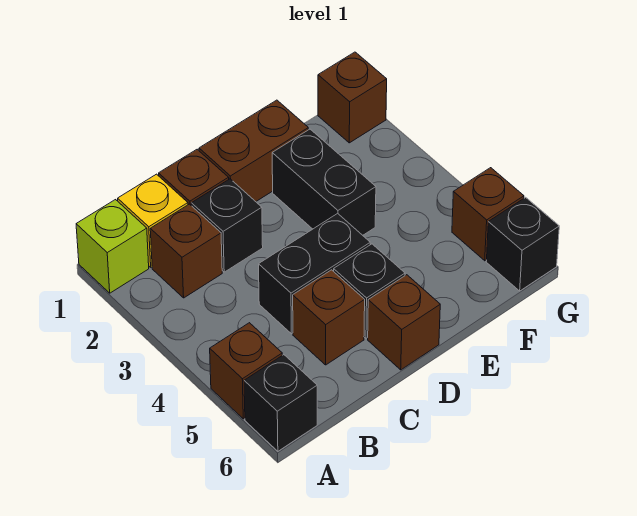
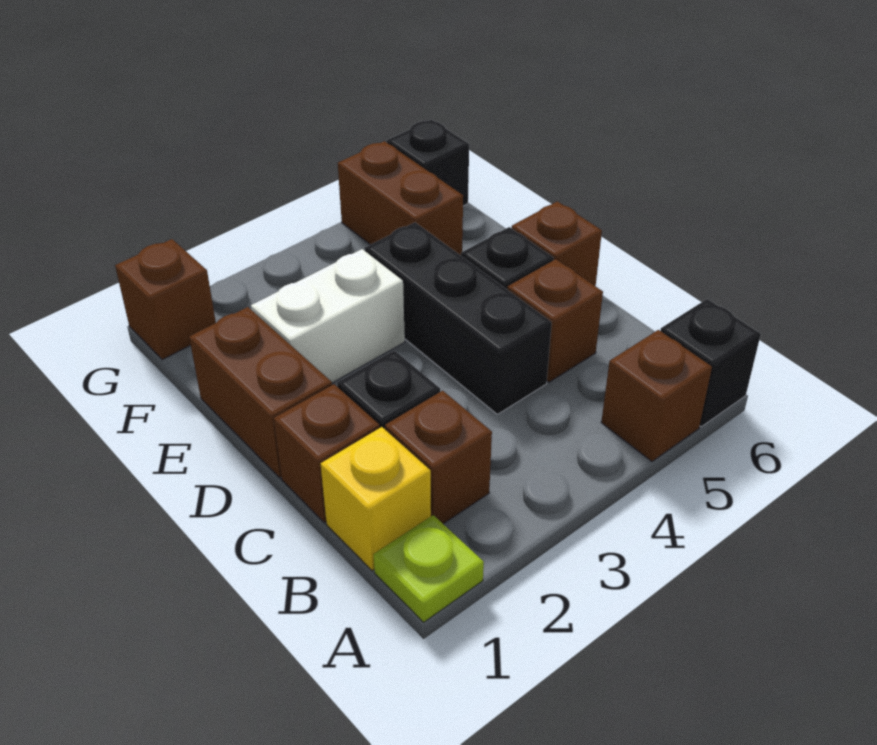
lime brick A1 level 1 -> lime plate A1 level 1
black brick C4:D4 level 1 -> black brick C4:E4 level 1
black brick E2:E3 level 1 -> white brick E2:E3 level 1
brown brick G5 level 1 -> brown brick F5:G5 level 1

